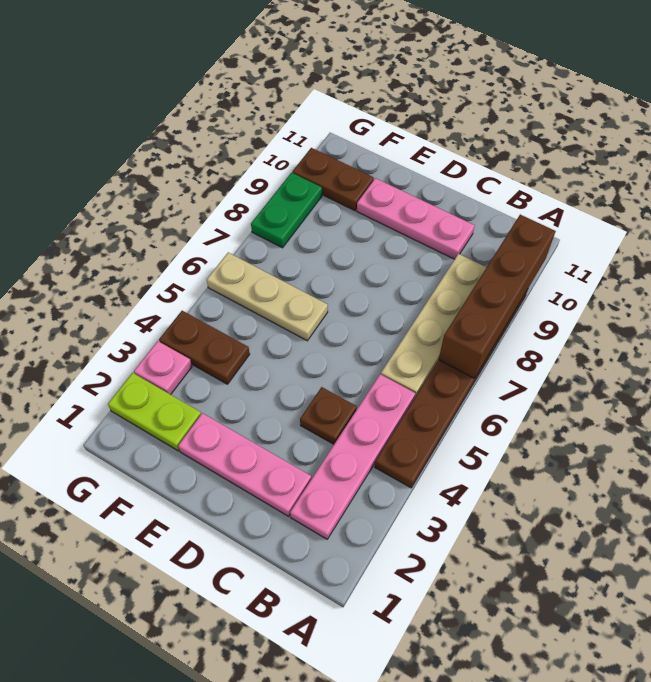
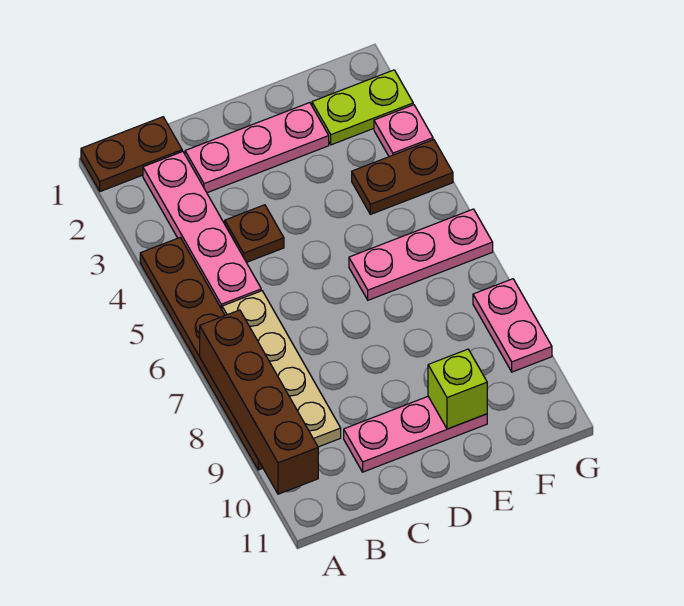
tan plate E6:G6 level 1 -> pink plate E6:G6 level 1
none -> lime brick E10 level 2
brown plate F10:G10 level 1 -> brown plate A1:B1 level 1
green plate G8:G9 level 1 -> pink plate G8:G9 level 1

